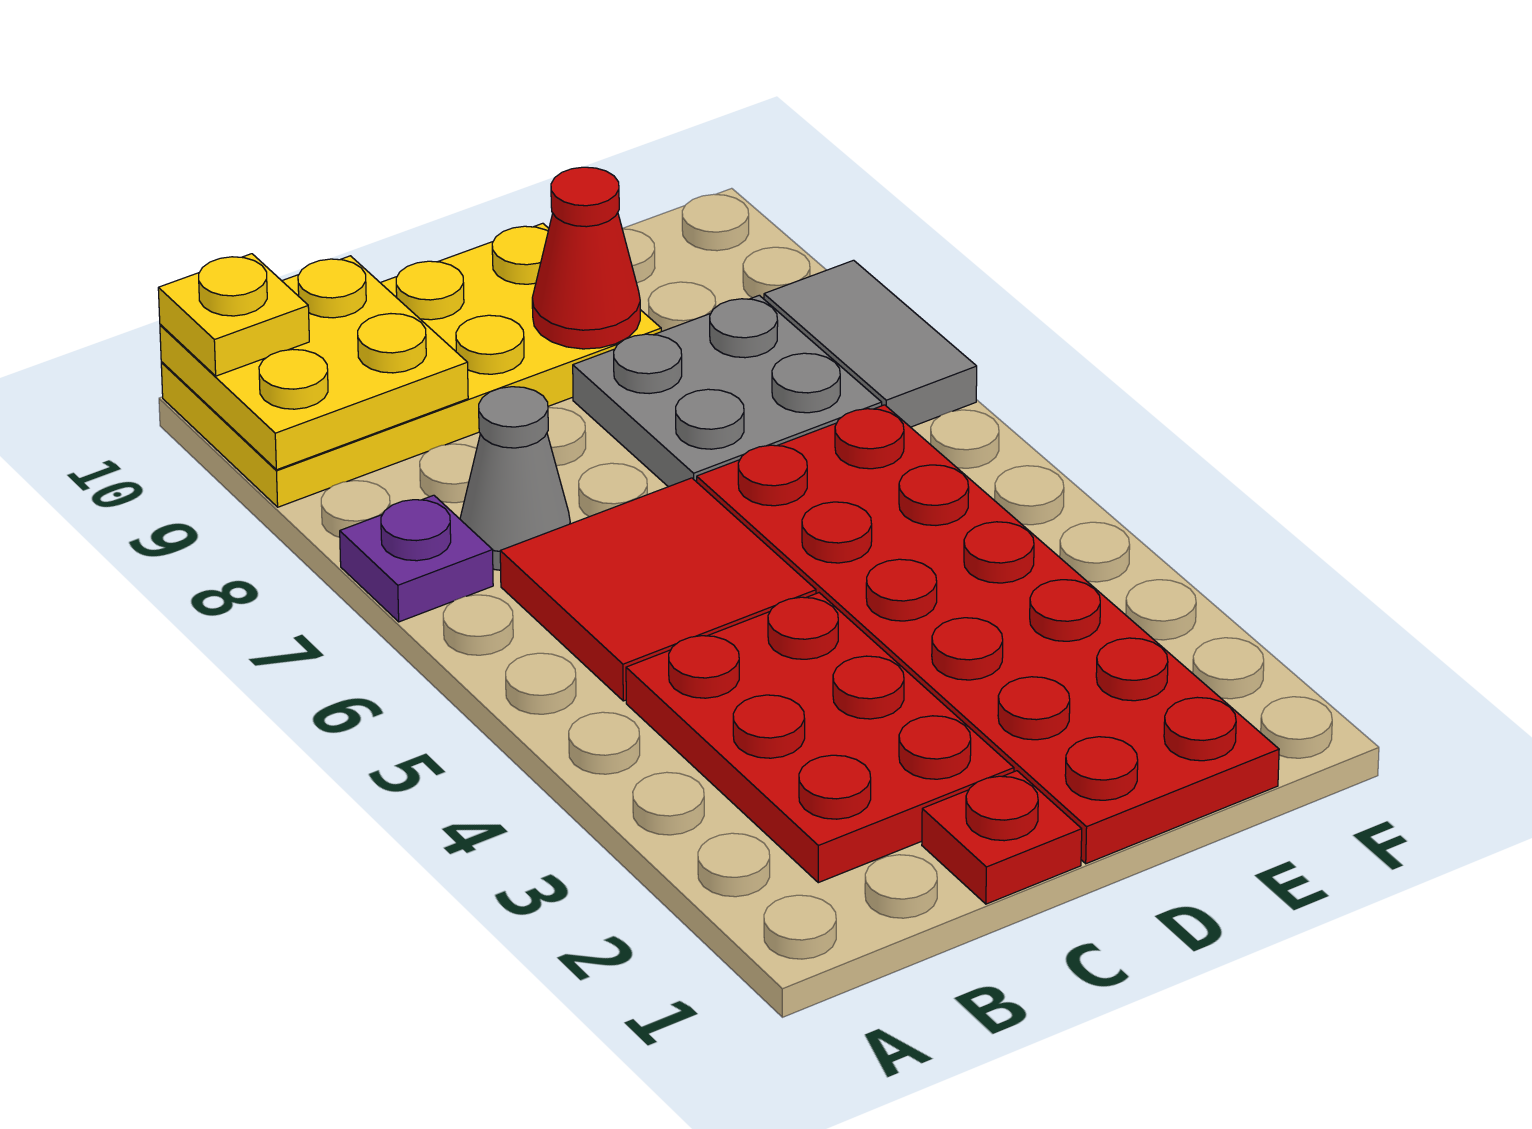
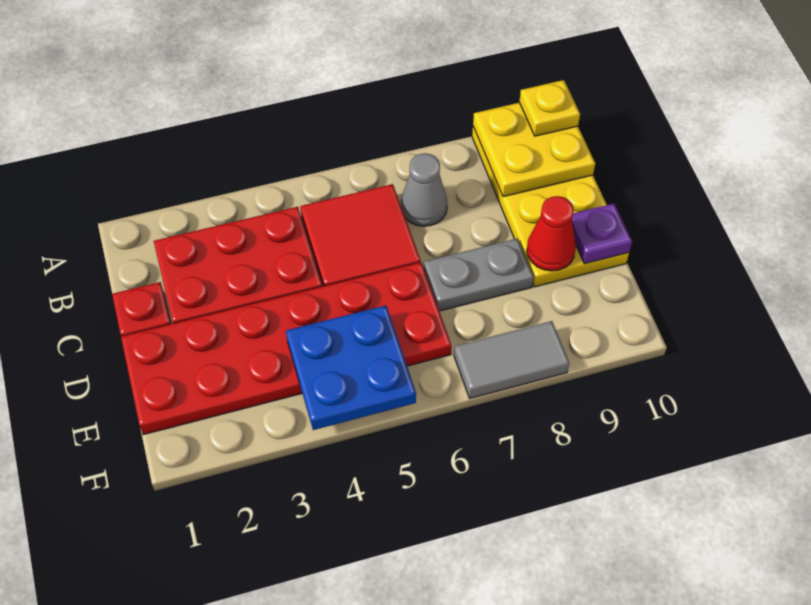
purple plate A7 level 1 -> purple plate D10 level 2
grey plate D7:E8 level 1 -> grey plate D7:D8 level 1
none -> blue plate E4:F5 level 2

